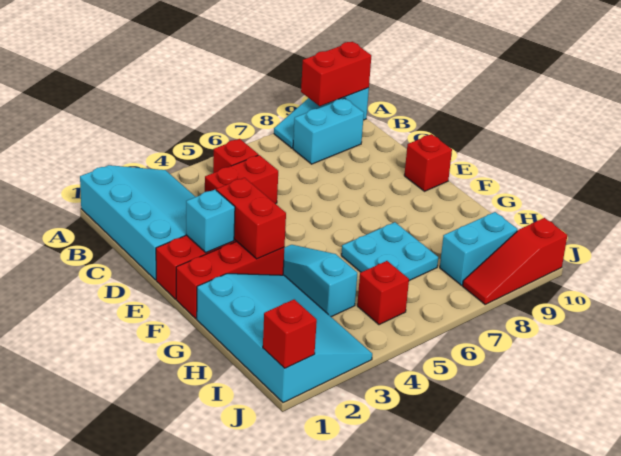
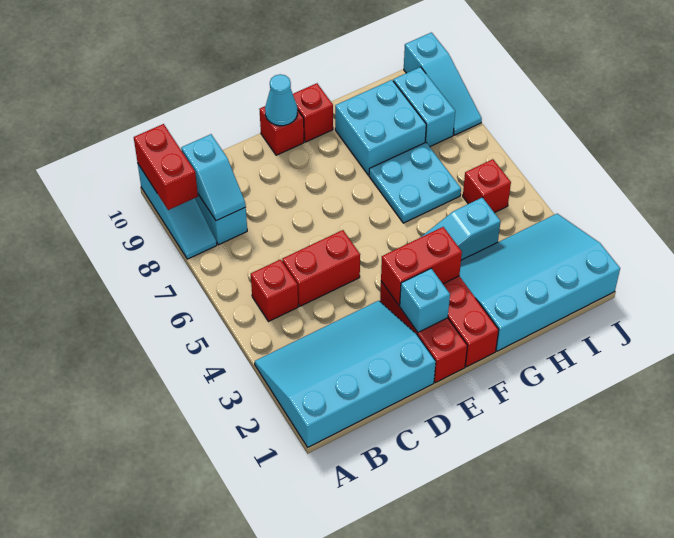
none -> cyan slope B8:B9 level 2 top 9
red brick C4:C5 level 1 -> red brick C5:D5 level 1
none -> cyan cone E10 level 2
none -> cyan brick G8:H9 level 1
red brick J1 level 2 -> red brick F10 level 1
red slope J8:J10 level 1 top 10 -> cyan slope J8:J10 level 1 top 10

